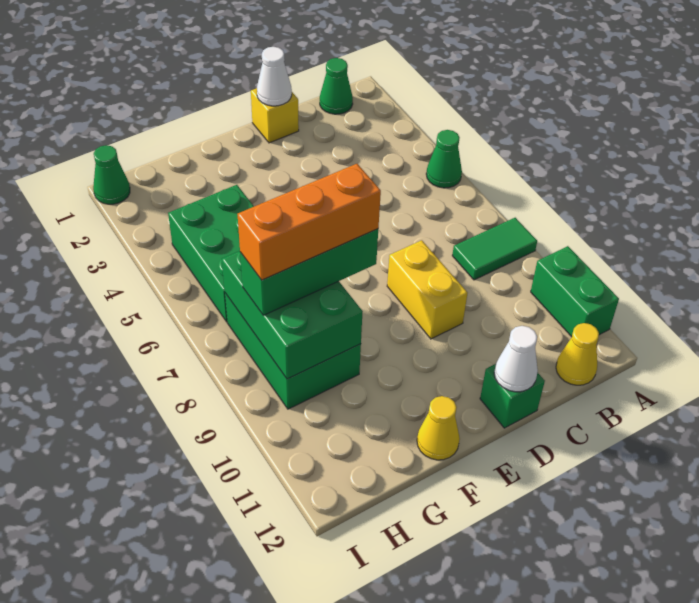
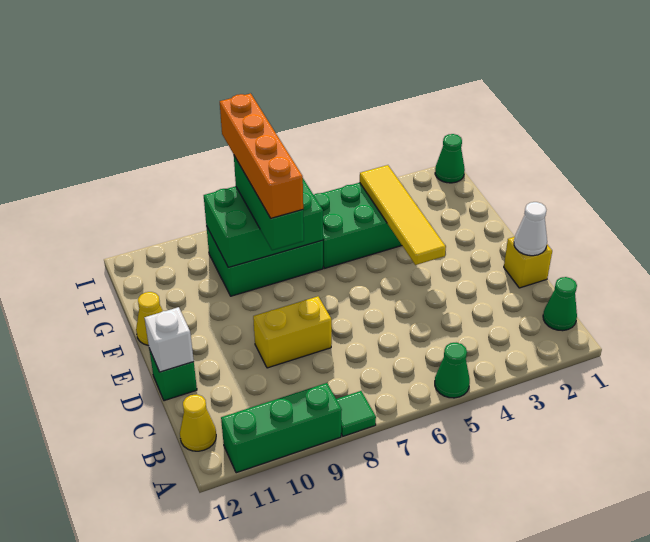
green tile A8:B8 level 1 -> green tile A8 level 1
green brick A10:A11 level 1 -> green brick A9:A11 level 1
white cone D12 level 2 -> white brick D12 level 2
none -> yellow tile E4:H4 level 2
orange brick F8:H8 level 4 -> orange brick F8:I8 level 4

